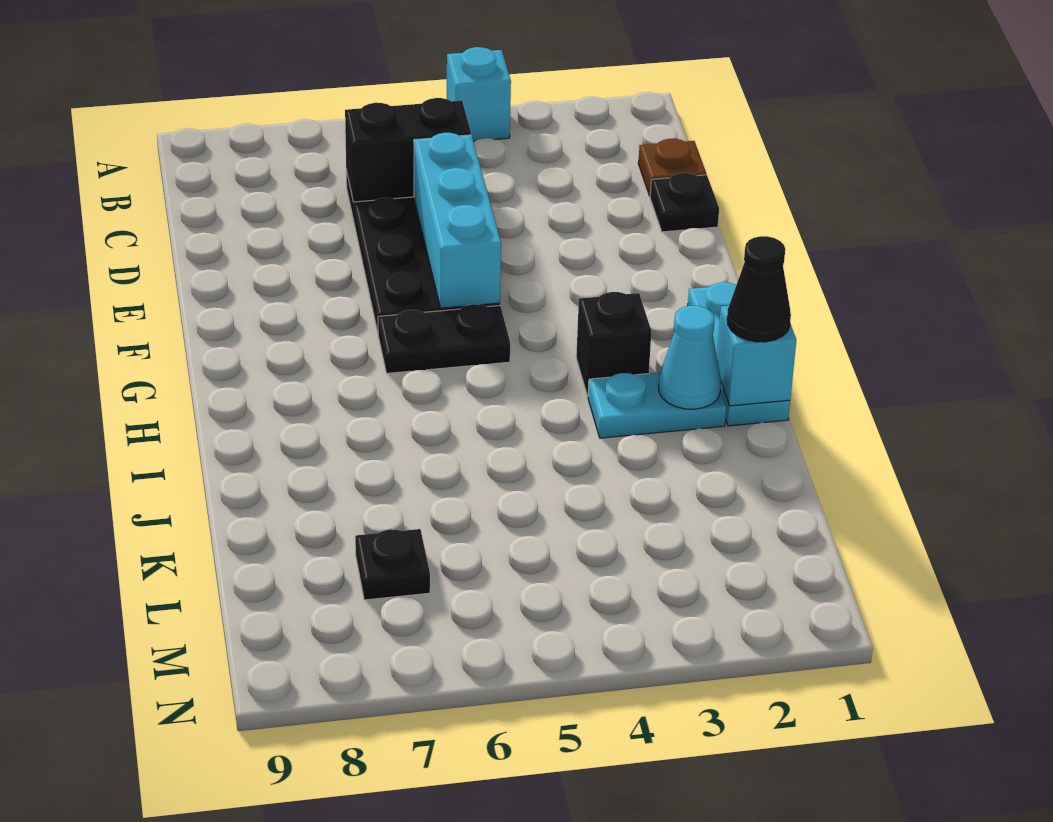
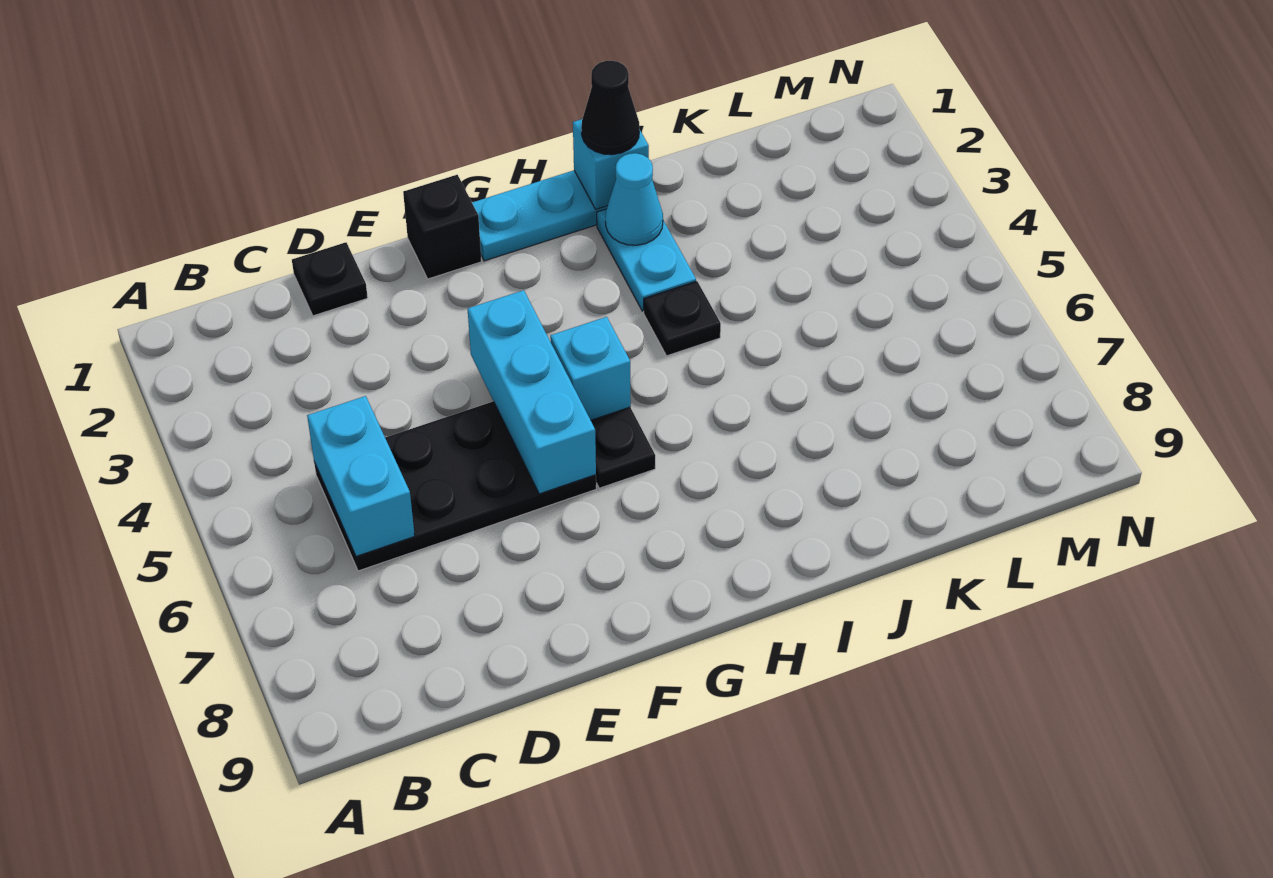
cyan brick A4 level 1 -> cyan brick G5 level 2
brown plate C1 level 1 -> none
black brick C5:C6 level 2 -> cyan brick C5:C6 level 2
cyan brick D5:F5 level 2 -> cyan brick F4:F6 level 2
black brick H3 level 1 -> black brick F1 level 1
black plate L7 level 1 -> black plate I4 level 1

